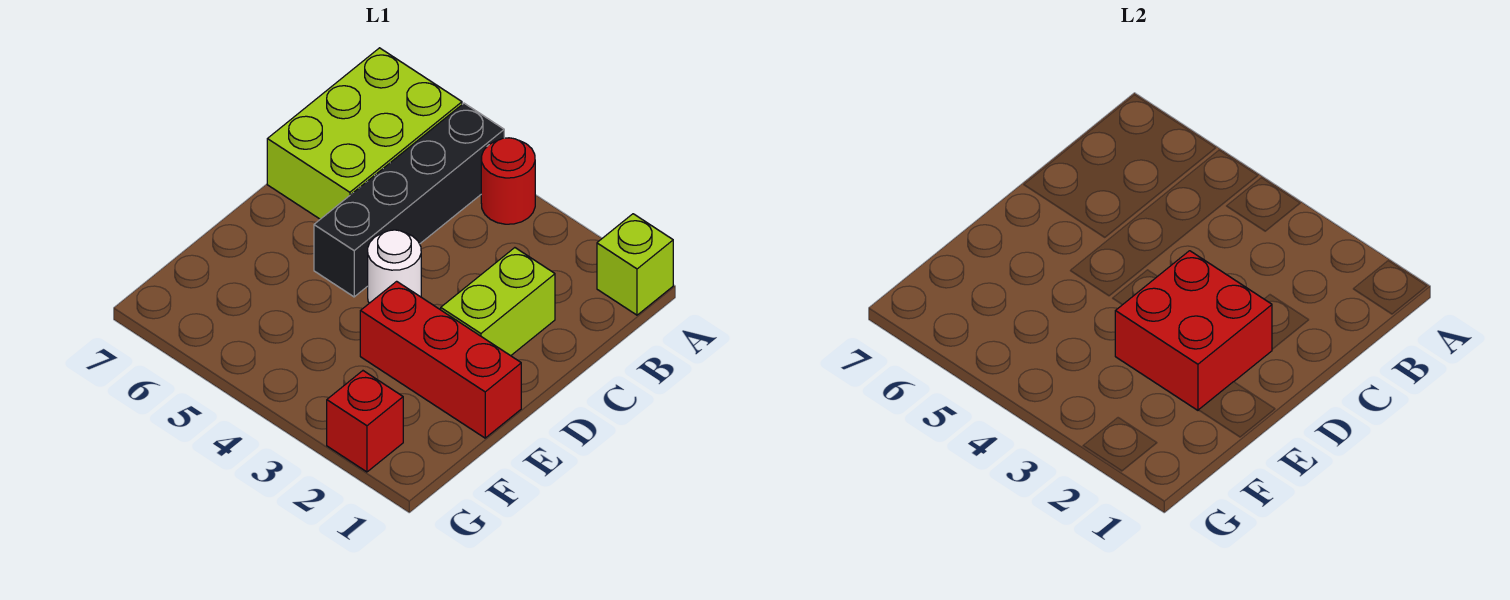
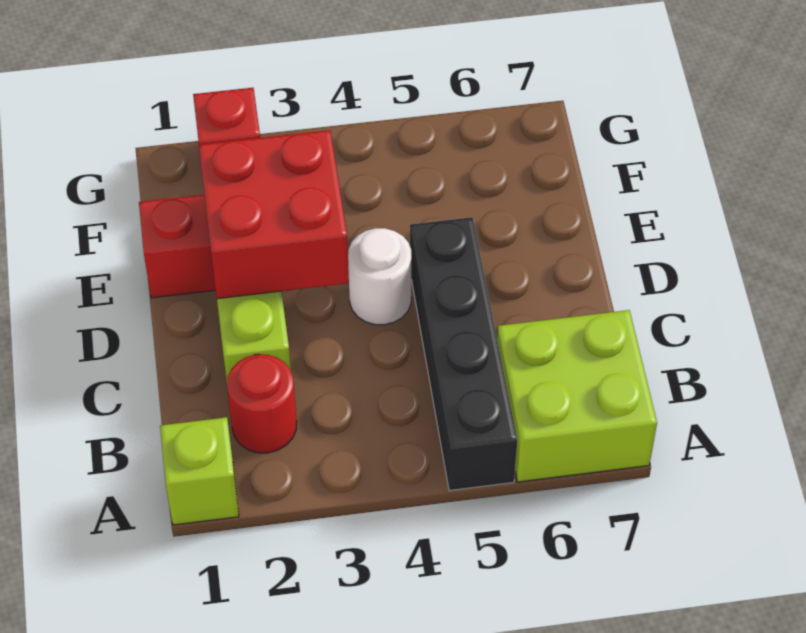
red round brick A4 level 1 -> red round brick B2 level 1
lime brick A6:C7 level 1 -> lime brick A6:B7 level 1

